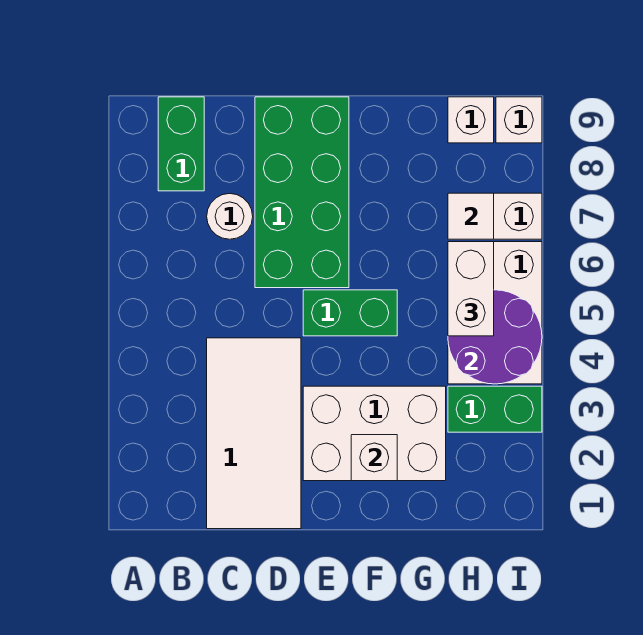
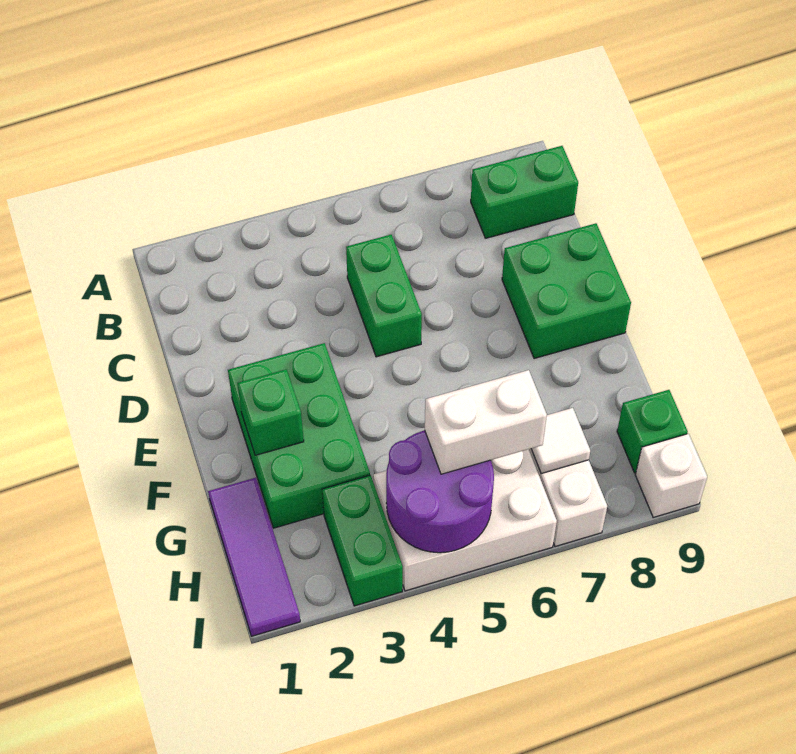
white tile C1:D4 level 1 -> none
white round brick C7 level 1 -> none
green brick D6:E9 level 1 -> green brick D8:E9 level 1
white brick E2:G3 level 1 -> green brick E2:G3 level 1
green brick E5:F5 level 1 -> green brick C5:D5 level 1
white brick F2 level 2 -> green brick F2 level 2
none -> purple tile G1:I1 level 1
white brick H9 level 1 -> green brick H9 level 1

